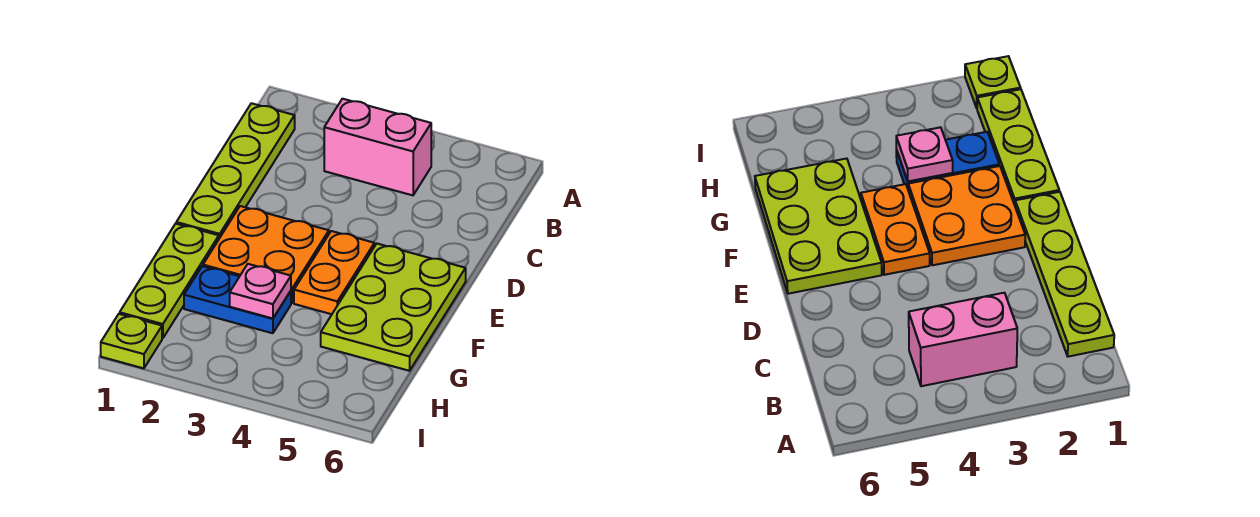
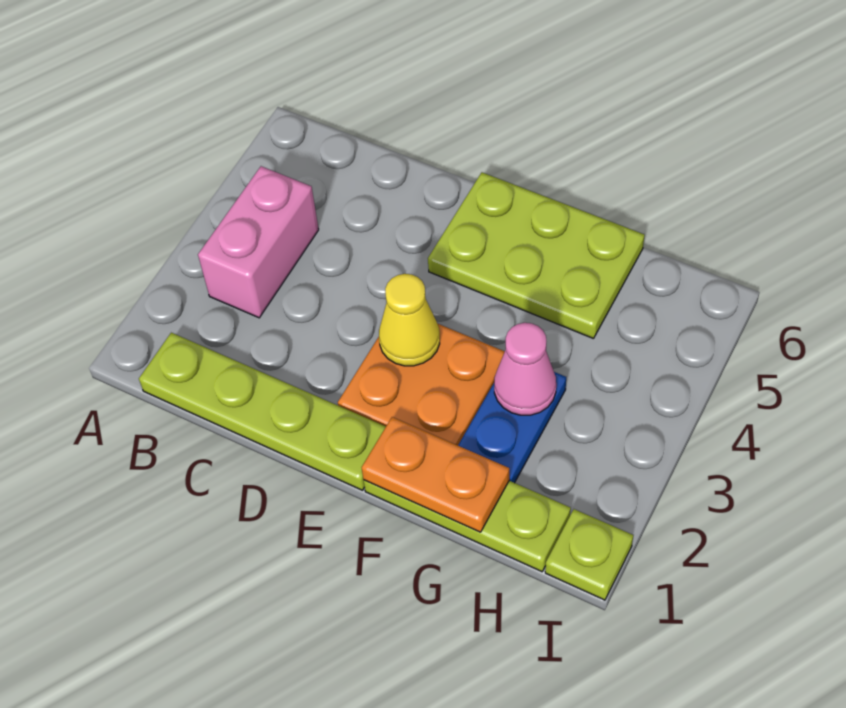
none -> yellow cone E3 level 2
orange plate E4:F4 level 1 -> orange plate F1:G1 level 2
pink plate G3 level 2 -> pink cone G3 level 2

